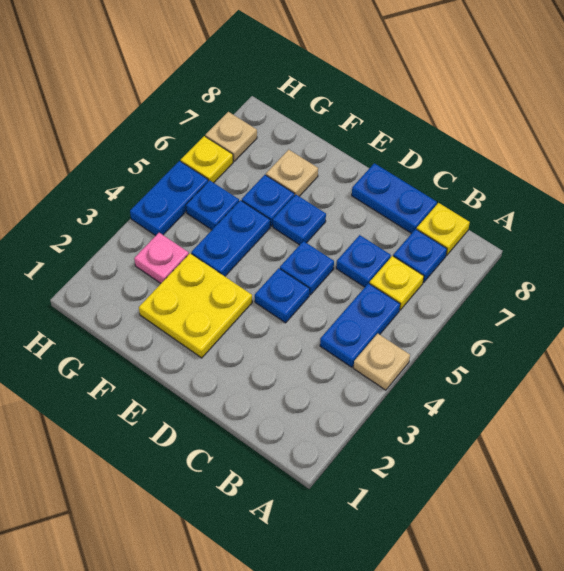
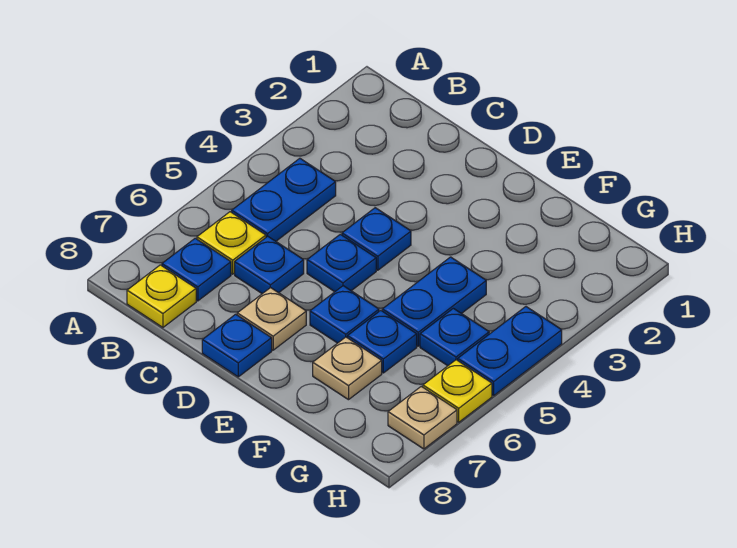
tan plate A4 level 1 -> tan plate D7 level 1
blue plate C8:D8 level 1 -> blue plate D8 level 1
yellow plate E2:F3 level 1 -> none
pink plate G3 level 1 -> none

